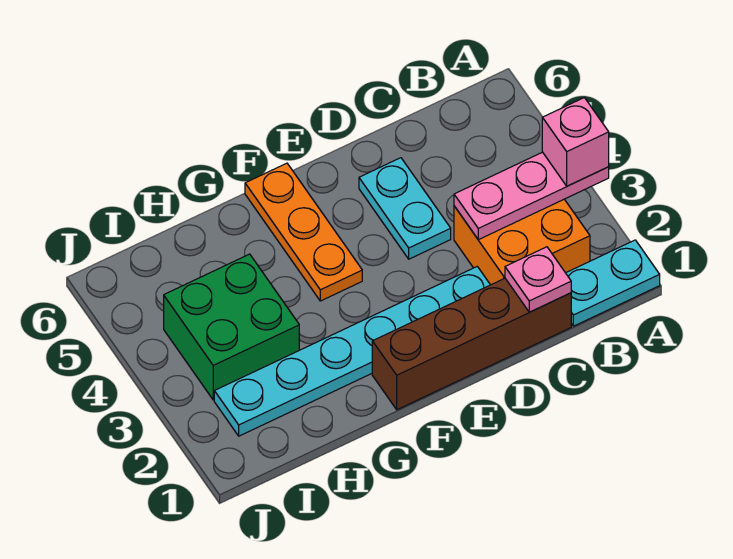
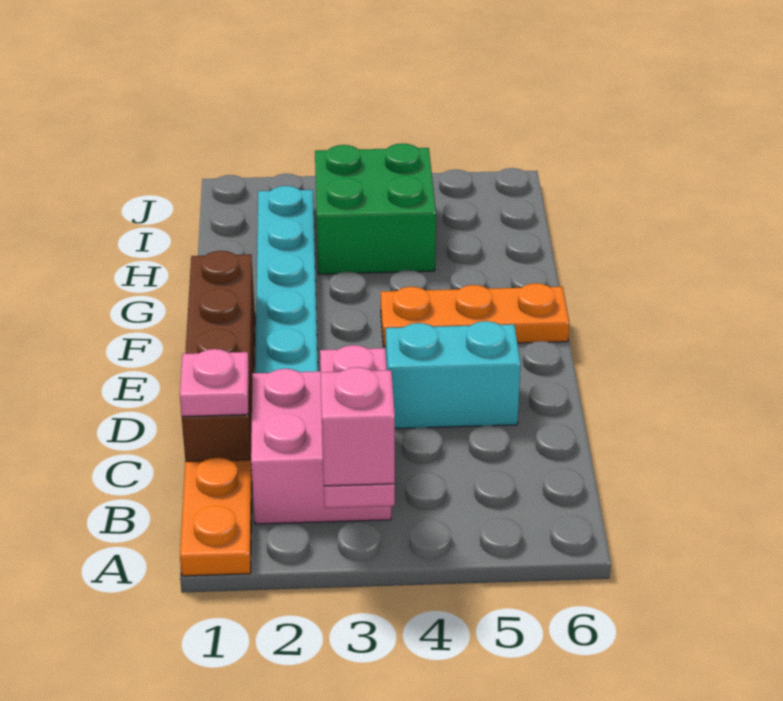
cyan plate A1:B1 level 1 -> orange plate A1:B1 level 1
orange brick B2:C3 level 1 -> pink brick B2:C3 level 1
cyan plate D4:D5 level 1 -> cyan brick D4:D5 level 1

